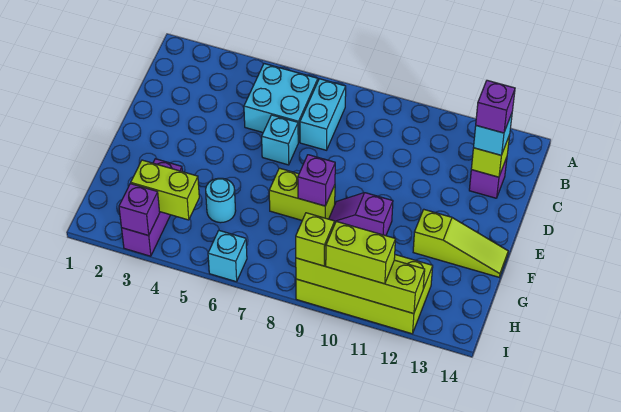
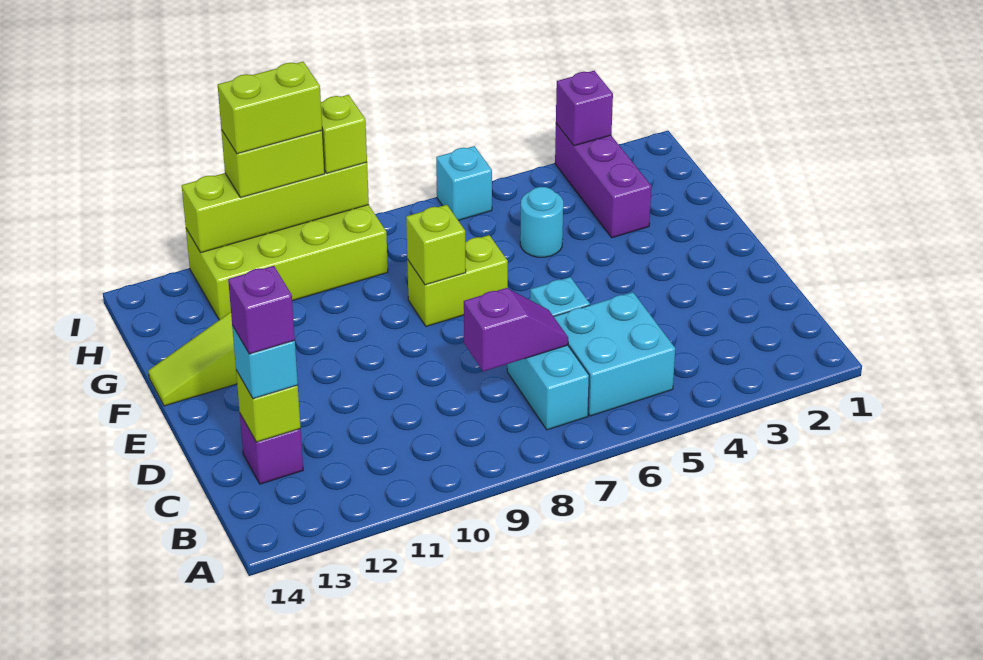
purple brick F8 level 2 -> lime brick F8 level 2
purple slope F9:F10 level 1 top 10 -> purple slope C7:C8 level 2 top 8
lime brick H3:H4 level 2 -> lime brick I10:I11 level 4

